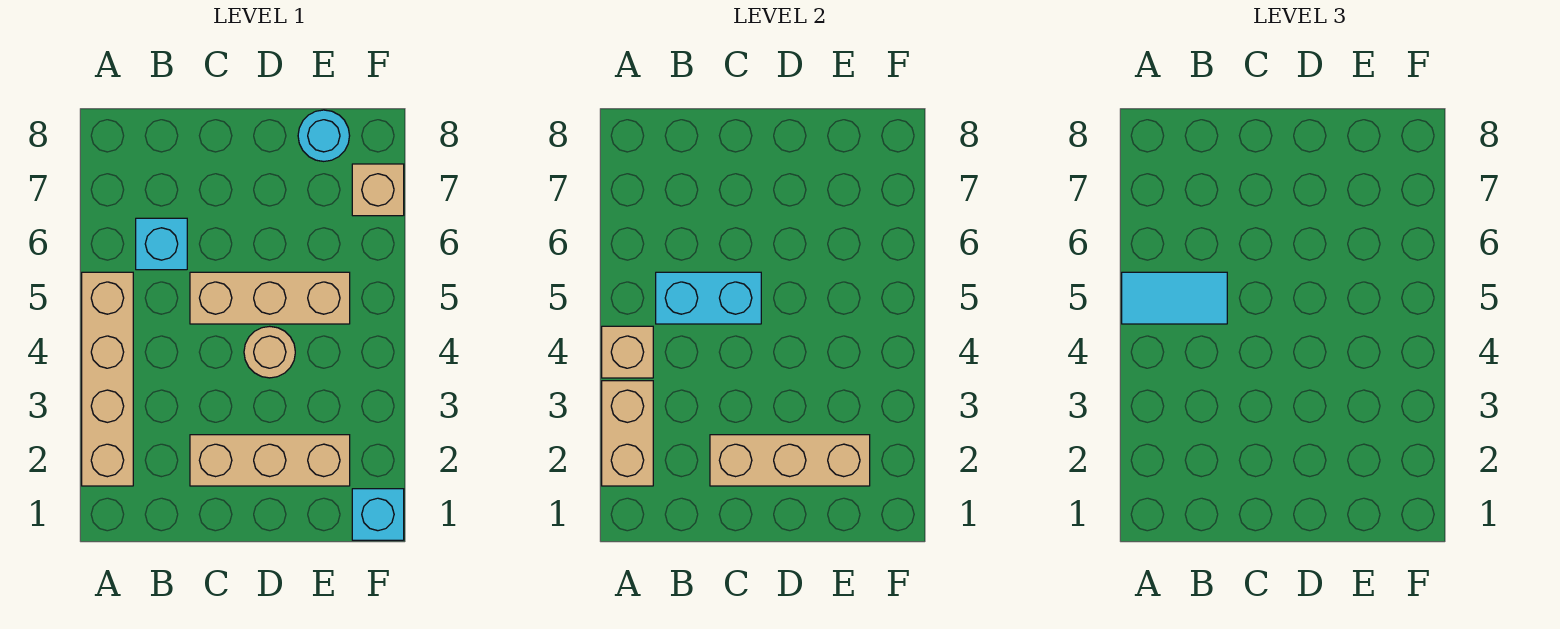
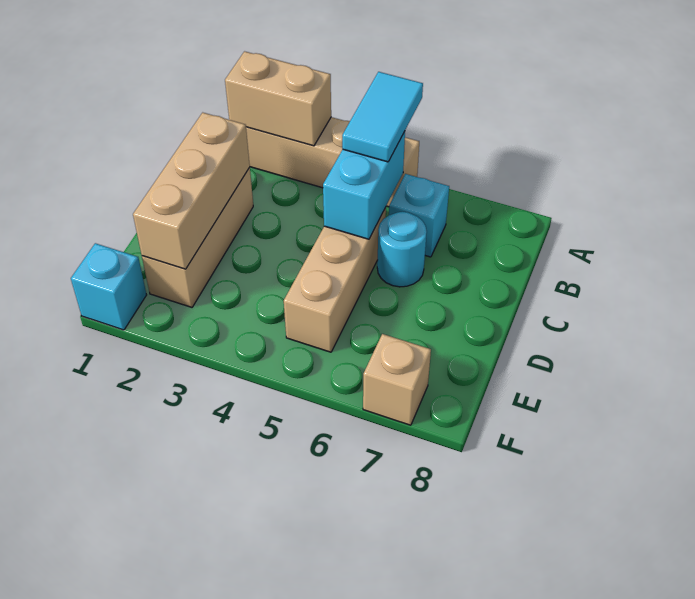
tan brick A4 level 2 -> none
tan round brick D4 level 1 -> none
cyan round brick E8 level 1 -> cyan round brick C6 level 1

